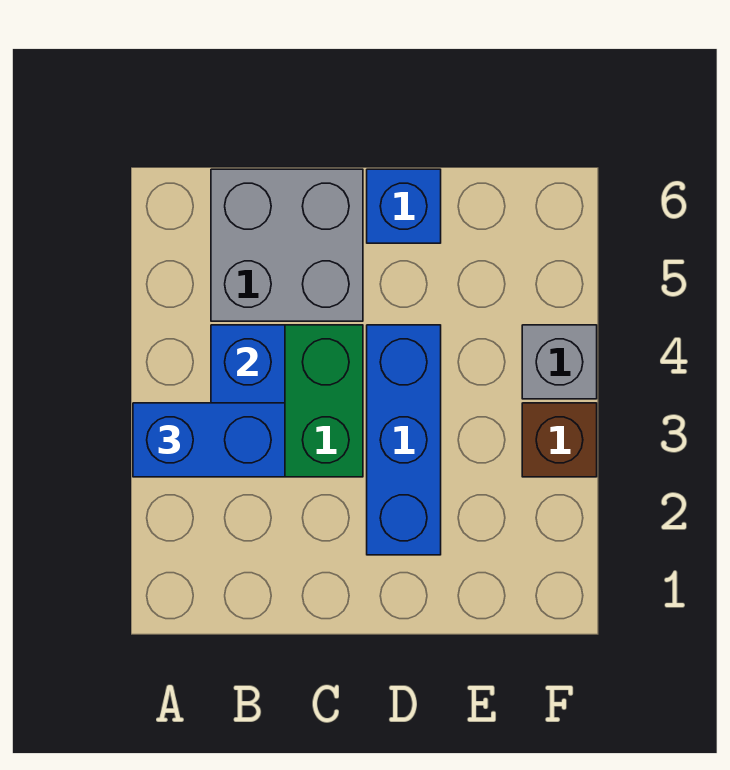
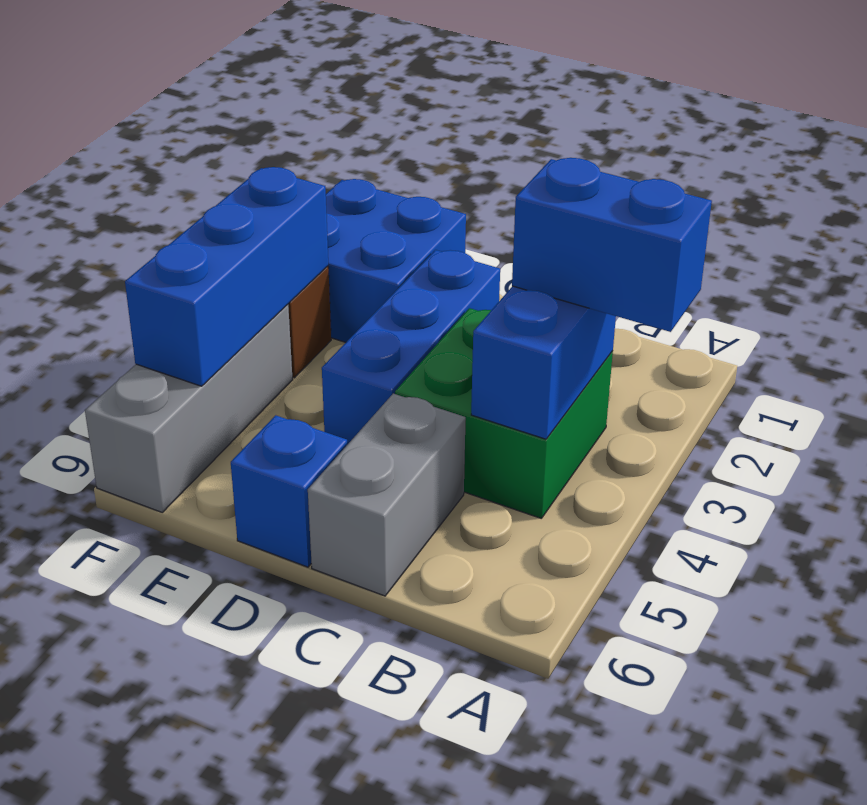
grey brick B5:C6 level 1 -> grey brick C5:C6 level 1
none -> blue brick E1:F2 level 1
none -> blue brick F3:F5 level 2
grey brick F4 level 1 -> grey brick F4:F6 level 1

